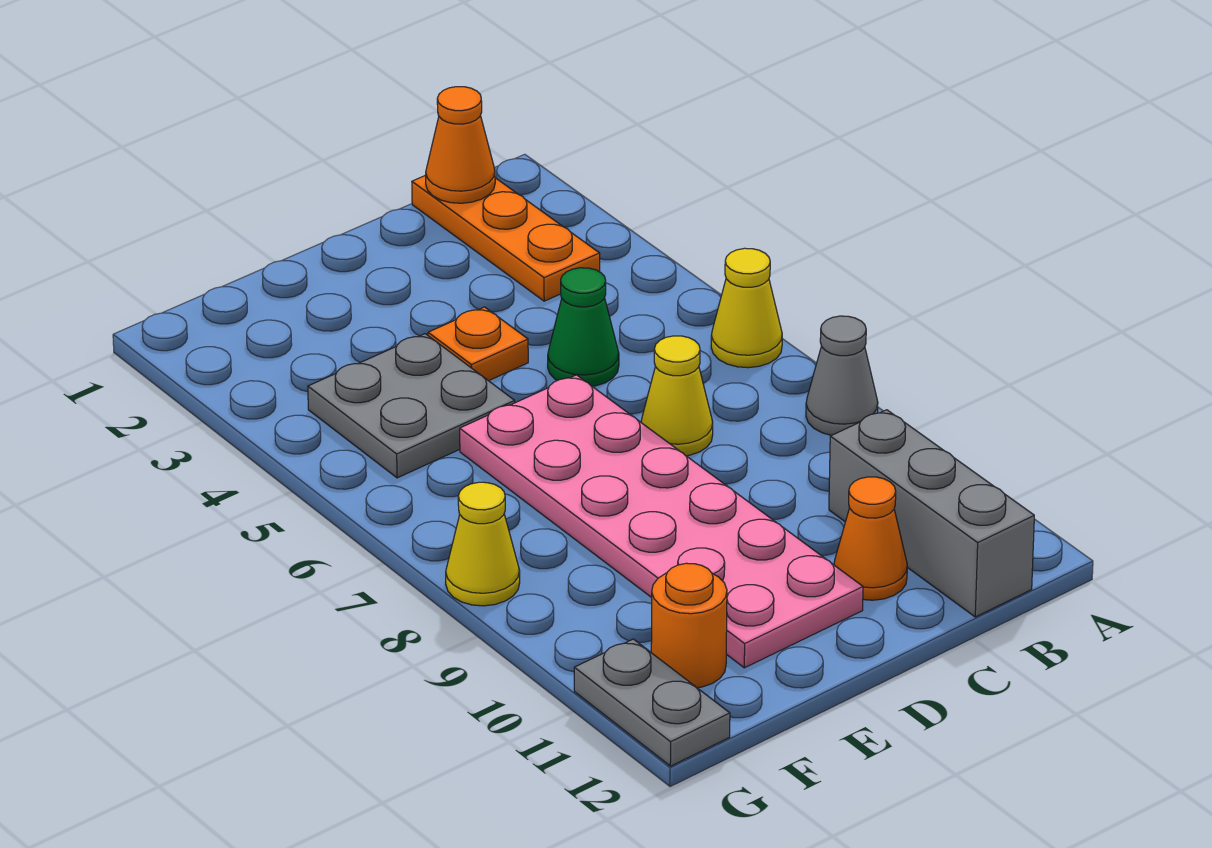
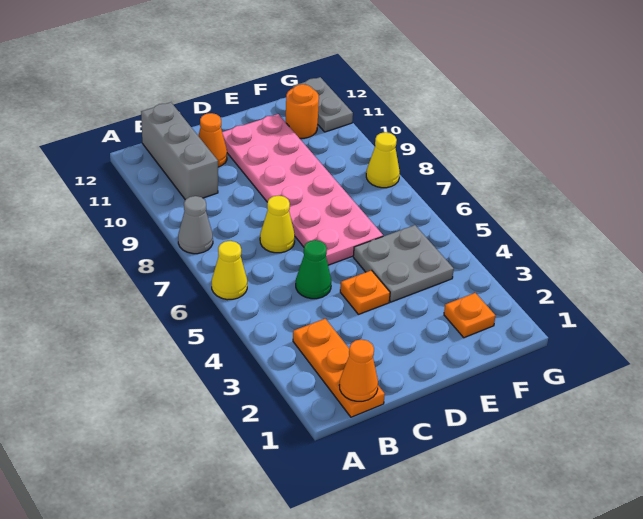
none -> orange plate F2 level 1

